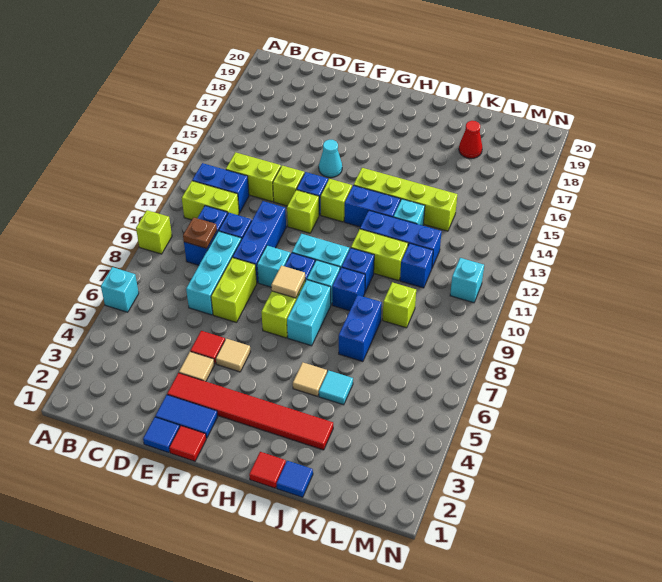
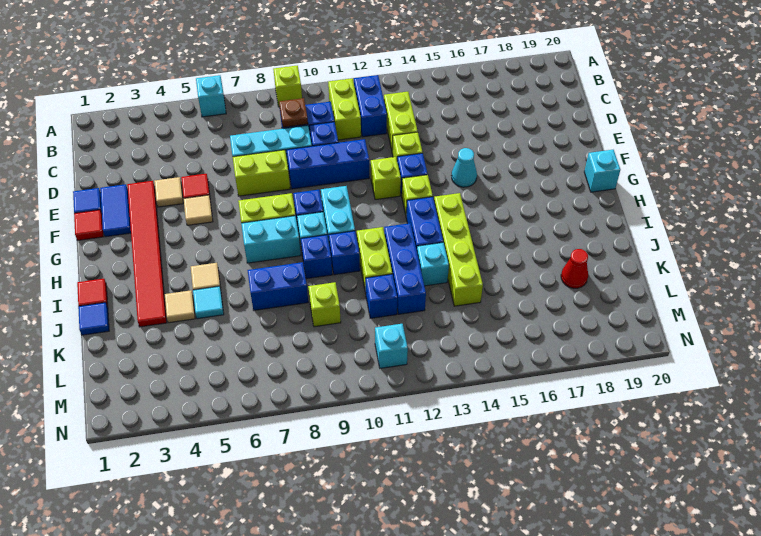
cyan brick F9 level 1 -> cyan brick G20 level 1
tan tile G8 level 2 -> tan tile J4 level 1

